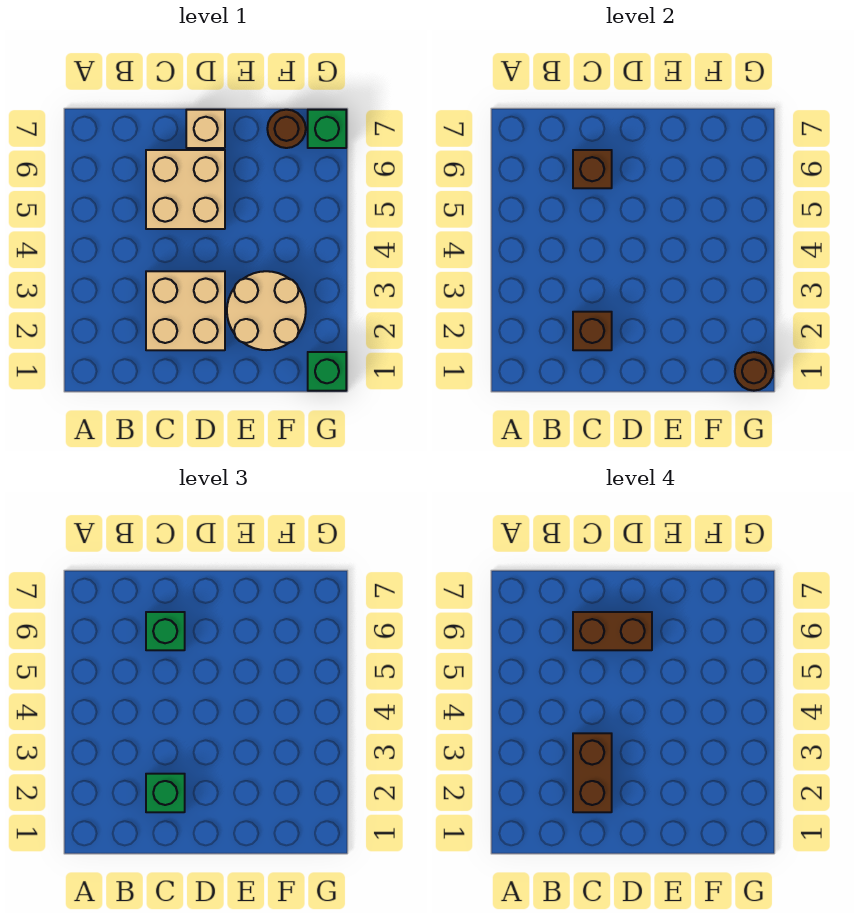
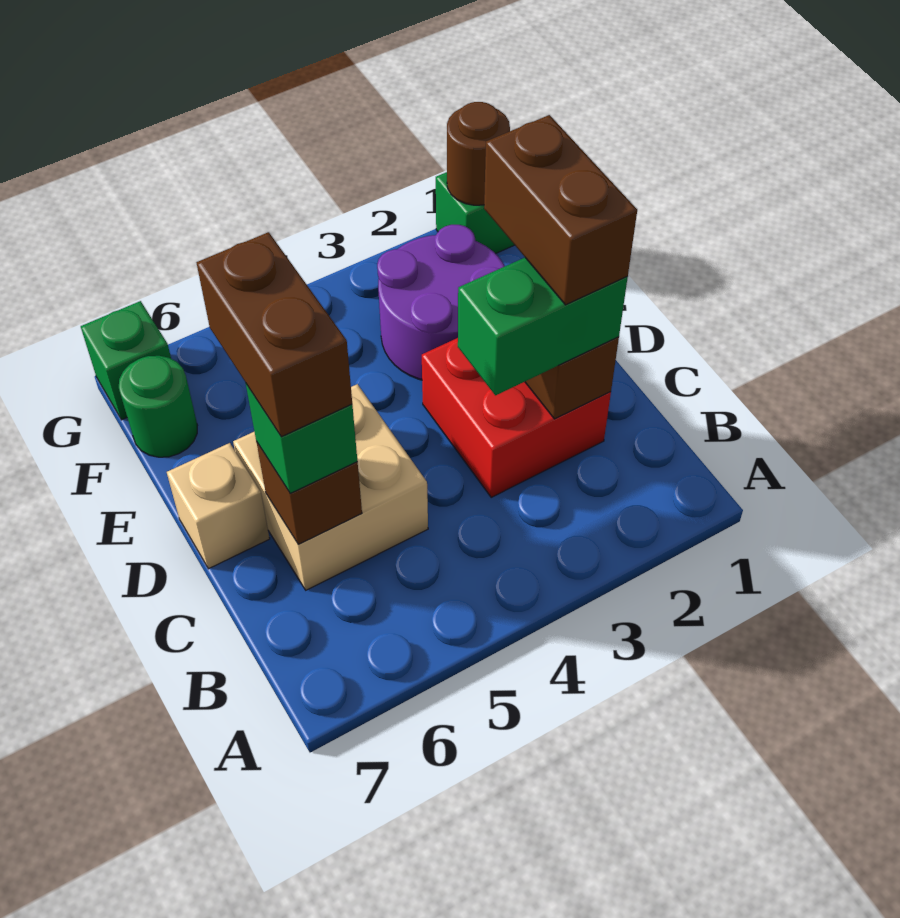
tan brick C2:D3 level 1 -> red brick C2:D3 level 1
green brick C2 level 3 -> green brick C2:C3 level 3
brown brick C2:C3 level 4 -> brown brick C2:D2 level 4
tan round brick E2:F3 level 1 -> purple round brick E2:F3 level 1
brown round brick F7 level 1 -> green round brick F7 level 1

